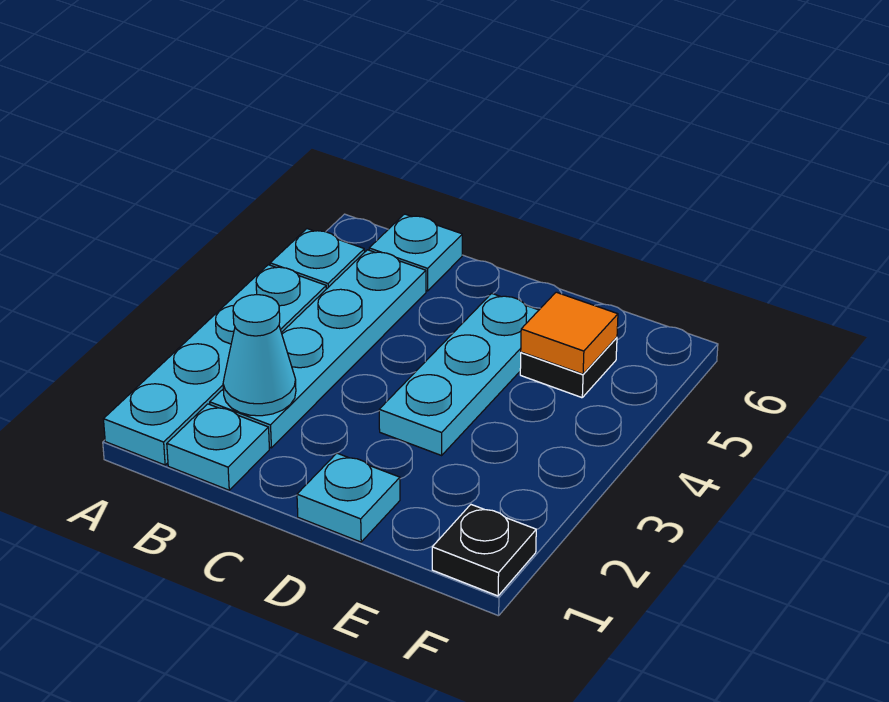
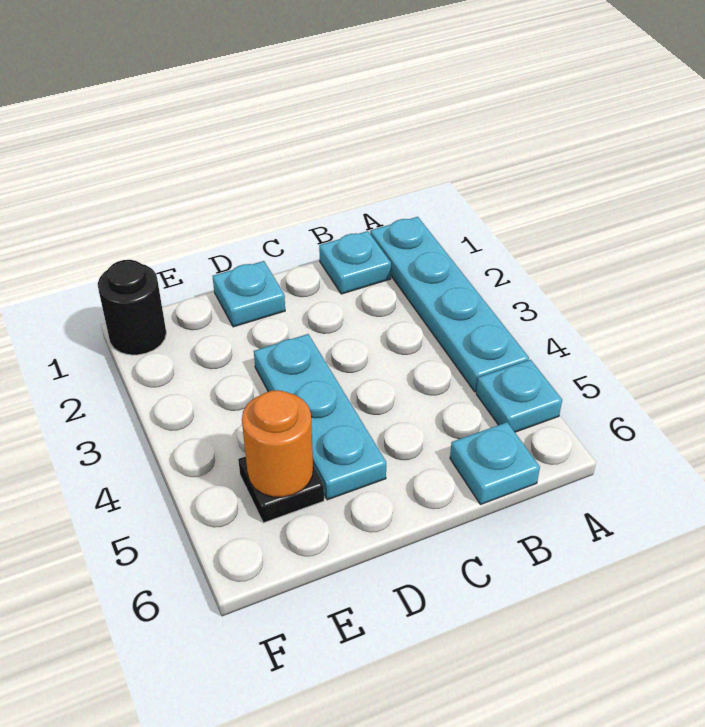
cyan plate B2:B5 level 1 -> none
cyan cone B2 level 2 -> none
orange tile E5 level 2 -> orange round brick E5 level 2
black plate F1 level 1 -> black round brick F1 level 1

